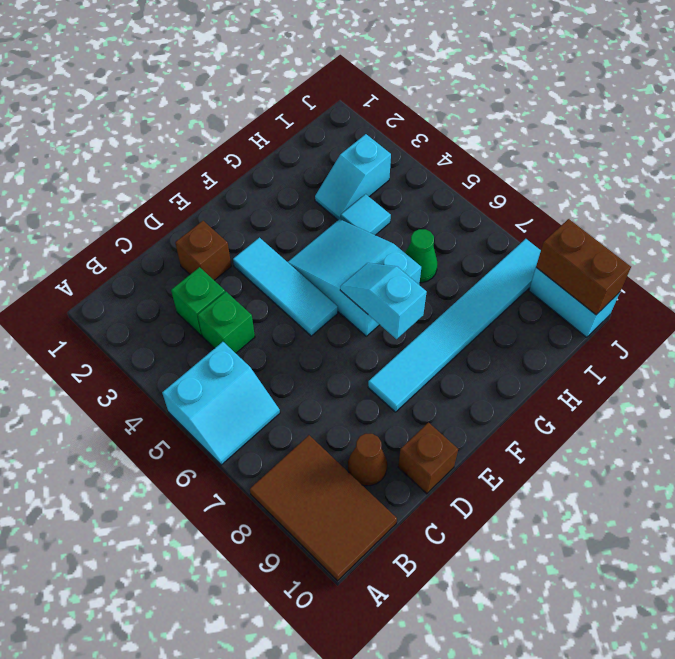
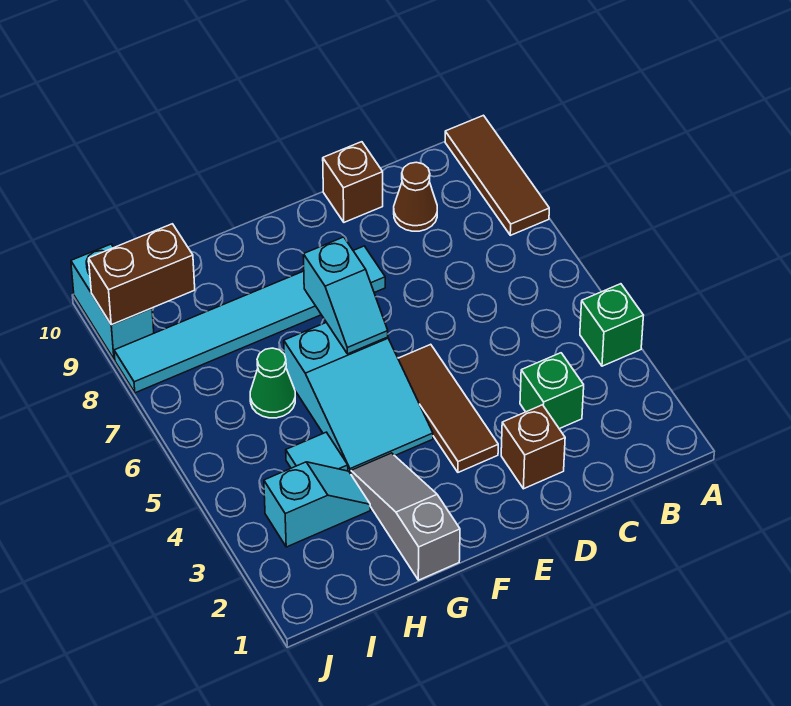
cyan slope A5:B6 level 1 top 5 -> none
brown tile A8:B10 level 1 -> brown tile A8:A10 level 1
green brick C4 level 1 -> green brick A4 level 1
cyan tile E3:E5 level 1 -> brown tile E3:E5 level 1
none -> grey slope G1:G3 level 1 top 1
brown brick J9:J10 level 2 -> brown brick I9:J9 level 2

